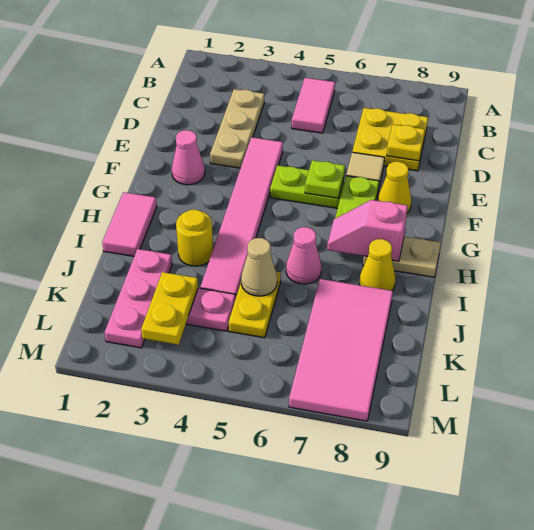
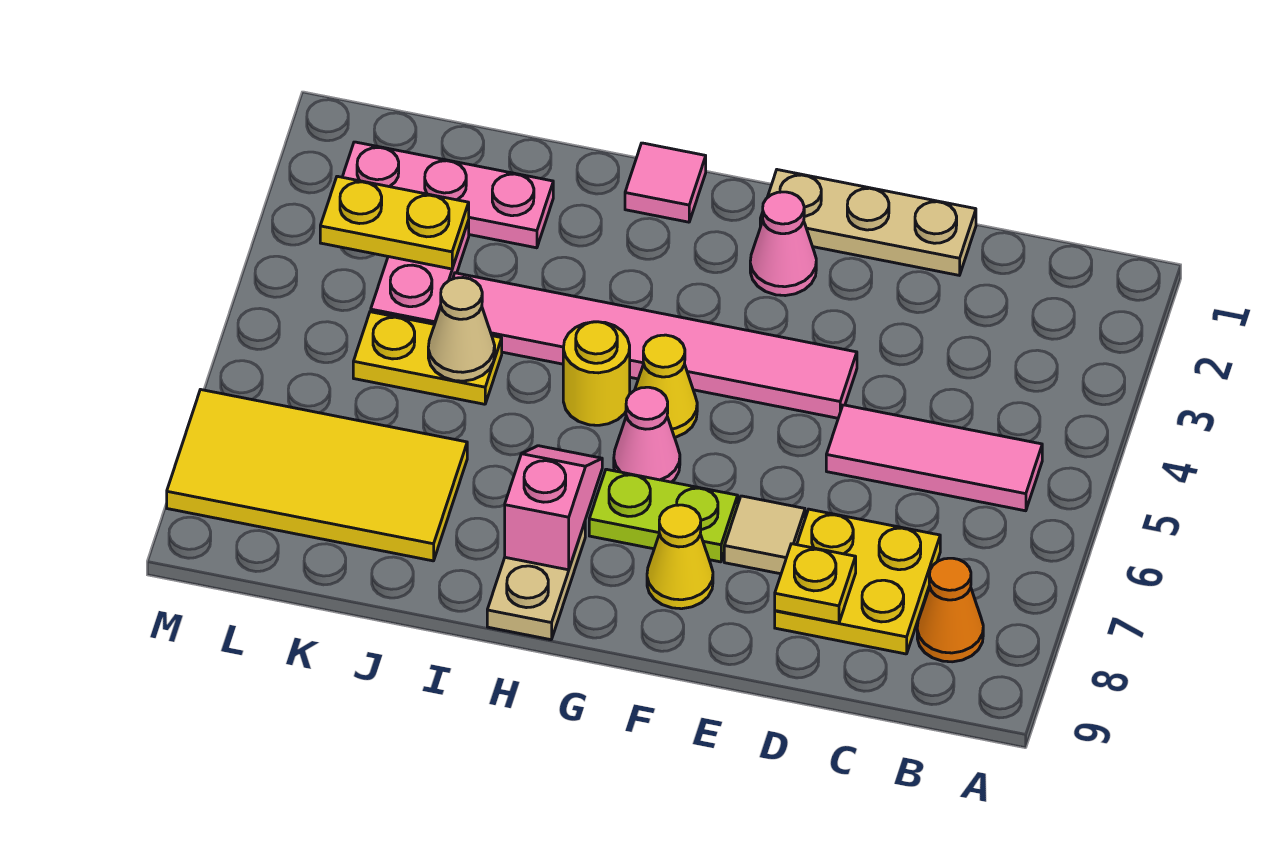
pink tile B5:C5 level 1 -> pink tile B5:D5 level 1
none -> orange cone B8 level 1
tan plate C3:E3 level 1 -> tan plate D1:F1 level 1
lime plate F5:F6 level 1 -> none
lime plate F6 level 2 -> none
pink tile H1:I1 level 1 -> pink tile H1 level 1
yellow round brick I3 level 1 -> yellow round brick H5 level 1
pink cone I6 level 1 -> pink cone G6 level 1
yellow cone I8 level 1 -> yellow cone G5 level 1
pink tile J7:M8 level 1 -> yellow tile J7:M8 level 1

